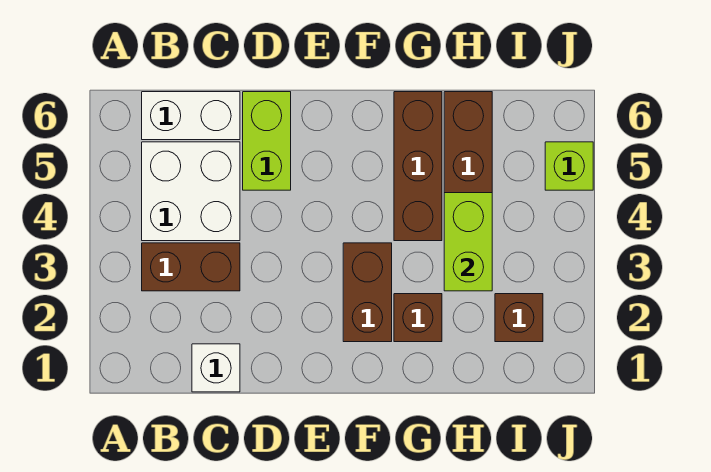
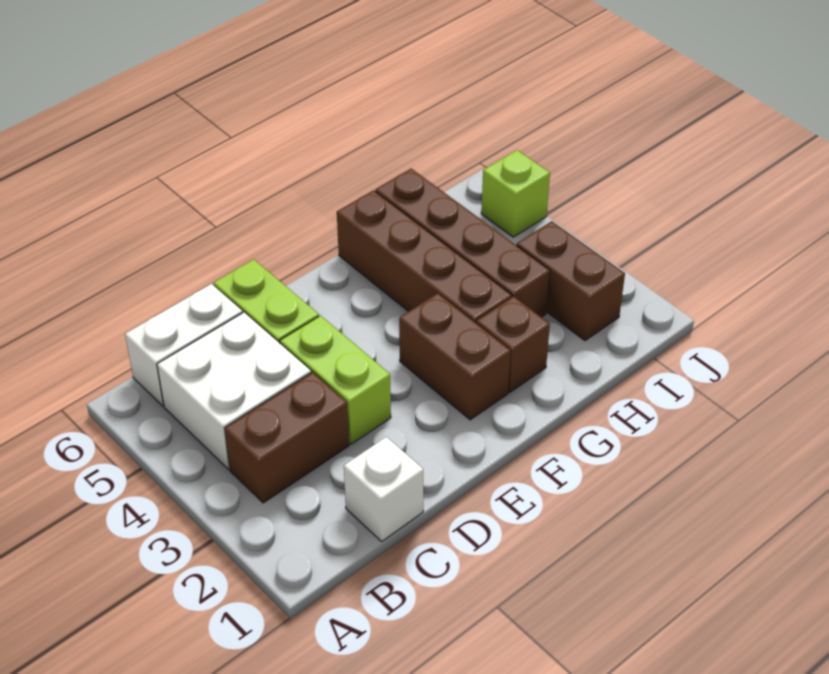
brown brick G4:G6 level 1 -> brown brick G3:G6 level 1
lime brick H3:H4 level 2 -> lime brick D3:D4 level 1
brown brick I2 level 1 -> brown brick I2:I3 level 1

